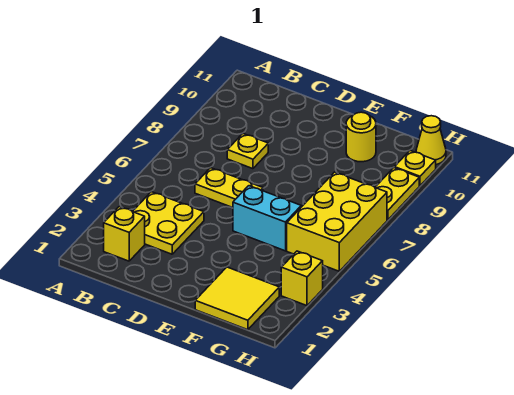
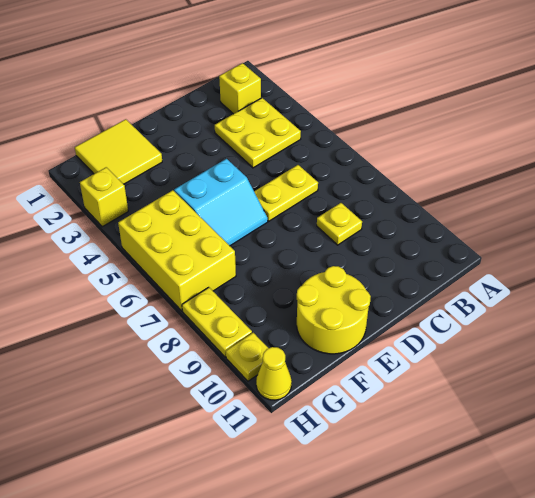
yellow round brick F10 level 1 -> yellow round brick E10:F11 level 1

